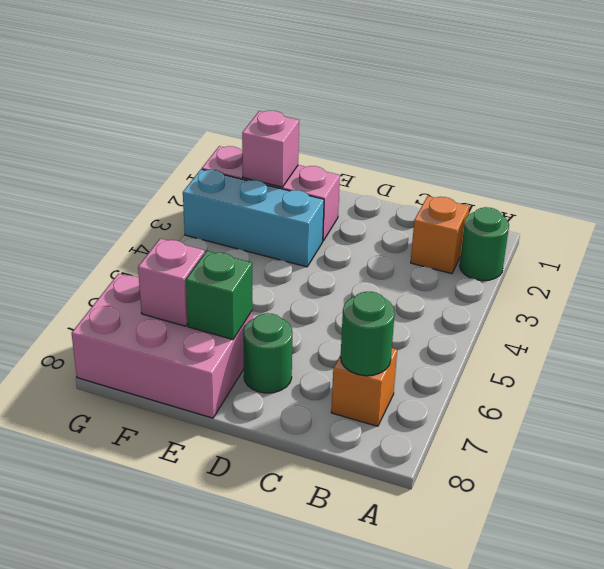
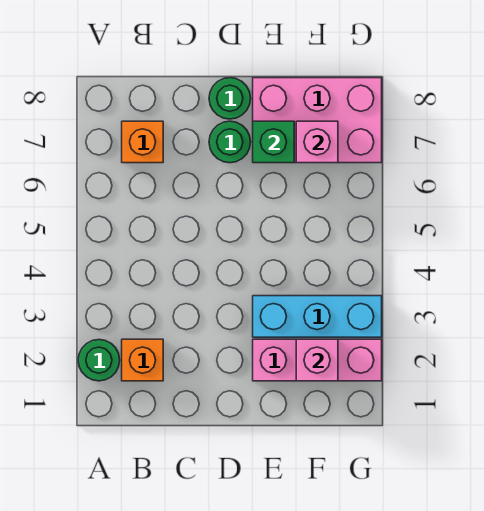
green round brick B7 level 2 -> green round brick D8 level 1

